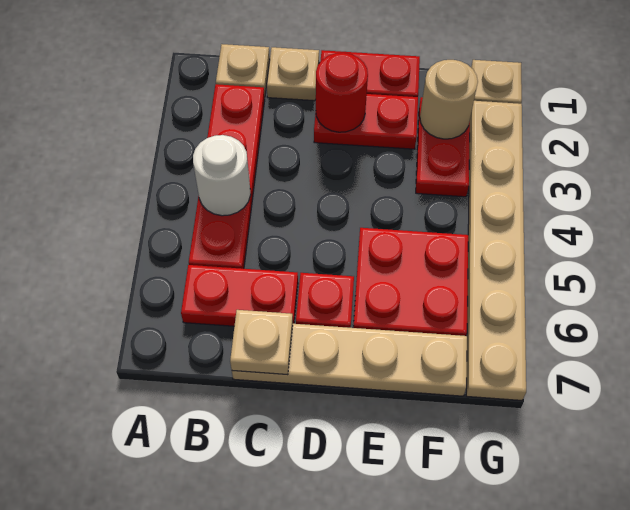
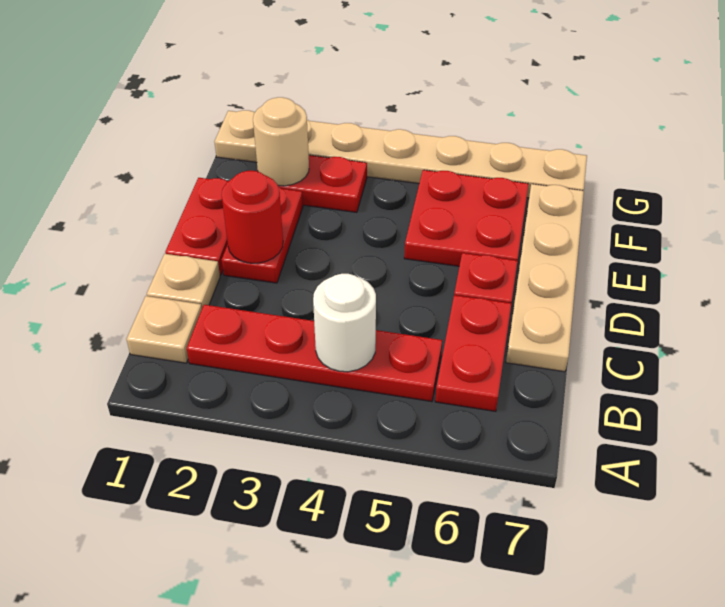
tan plate C7 level 2 -> none

